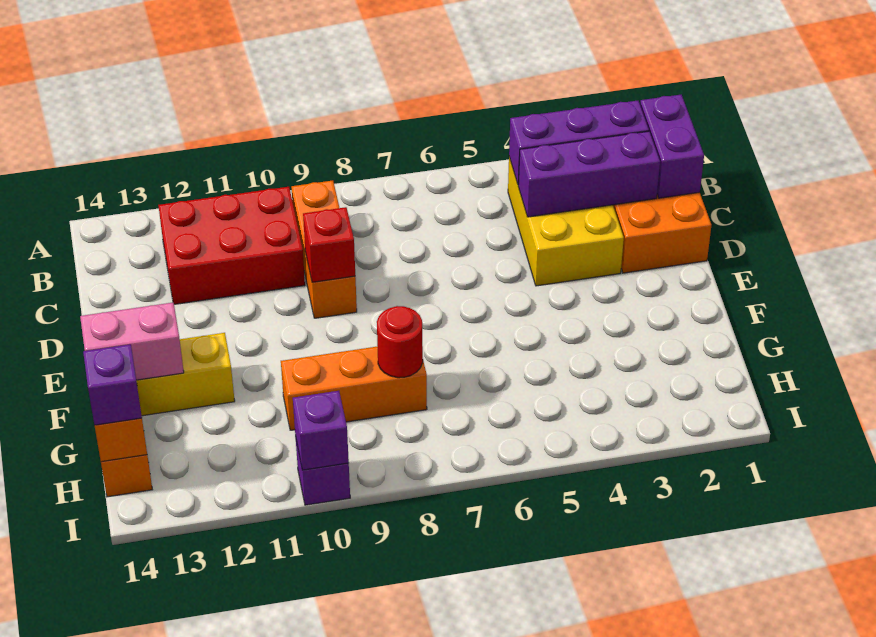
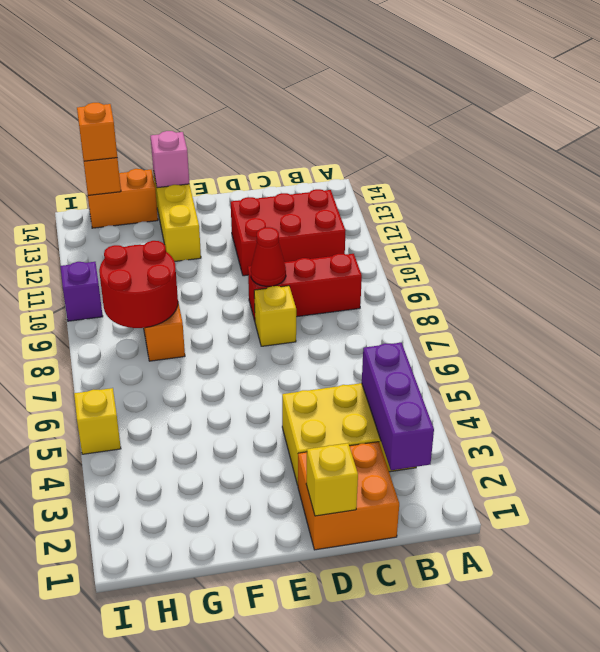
purple brick B1:C1 level 2 -> none
orange brick B9:D9 level 1 -> red brick B9:D9 level 1
red brick B10:C12 level 1 -> red brick B11:D12 level 1
purple brick C2:C4 level 2 -> none
none -> yellow brick D1 level 2
none -> yellow brick D8 level 1
red brick D9 level 2 -> red cone D9 level 2
pink brick F13:F14 level 2 -> pink brick F14 level 2
red round brick G8 level 2 -> red round brick G8:H9 level 2
purple brick H14 level 3 -> orange brick H14 level 3
none -> yellow brick I5 level 1
purple brick I10 level 2 -> none

